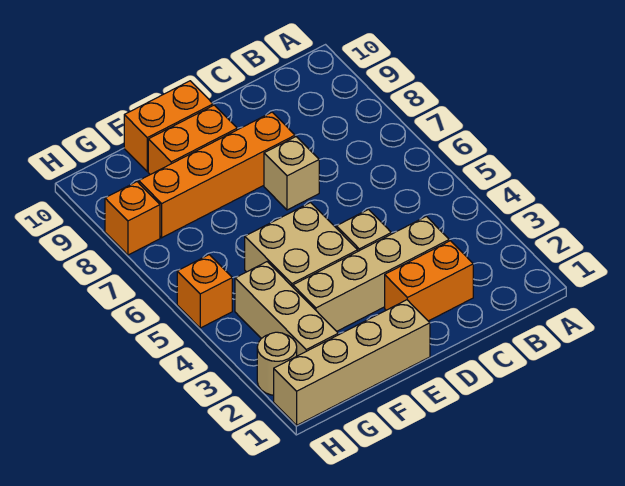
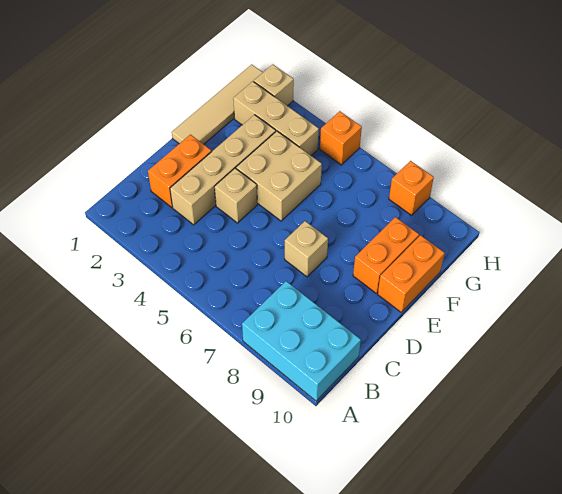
none -> cyan brick A8:B10 level 1
orange brick D8:G8 level 1 -> none
tan brick E1:H1 level 1 -> tan tile E1:H1 level 1
tan round brick H2 level 1 -> tan brick H2 level 1

